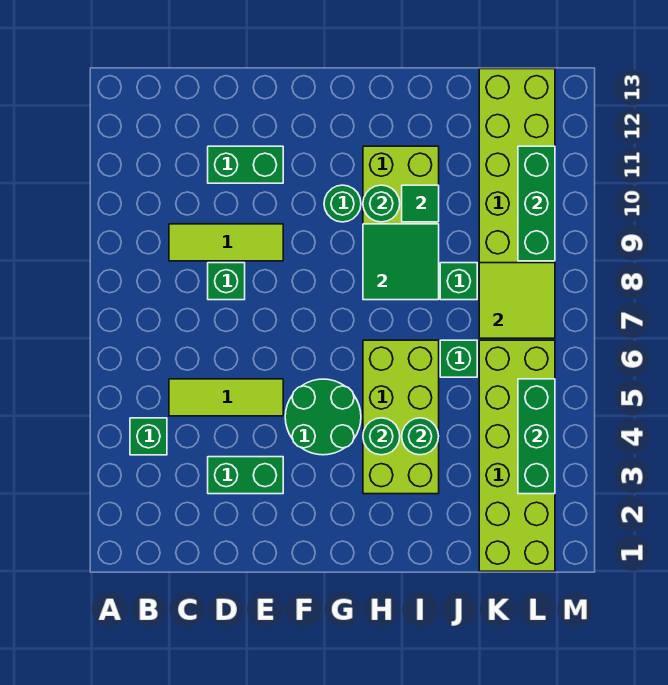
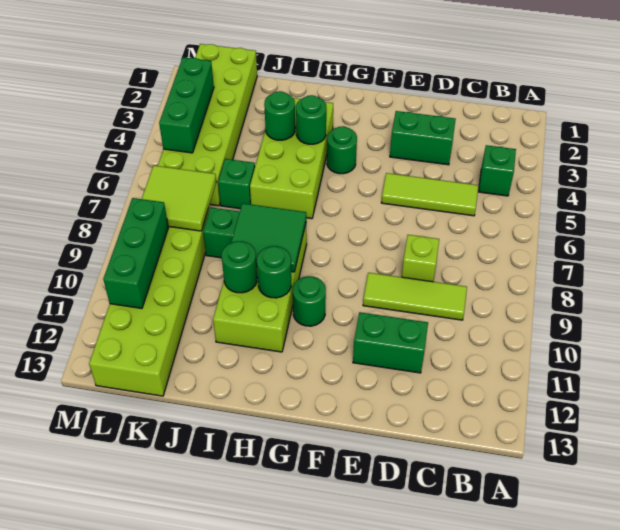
green brick D8 level 1 -> lime brick D8 level 1
green round brick F4:G5 level 1 -> green round brick G4 level 1
green tile I10 level 2 -> green round brick I10 level 2

